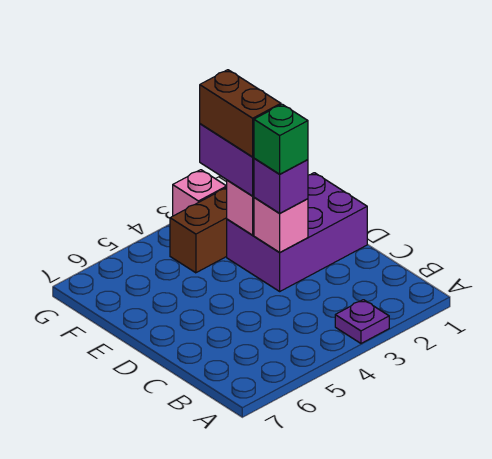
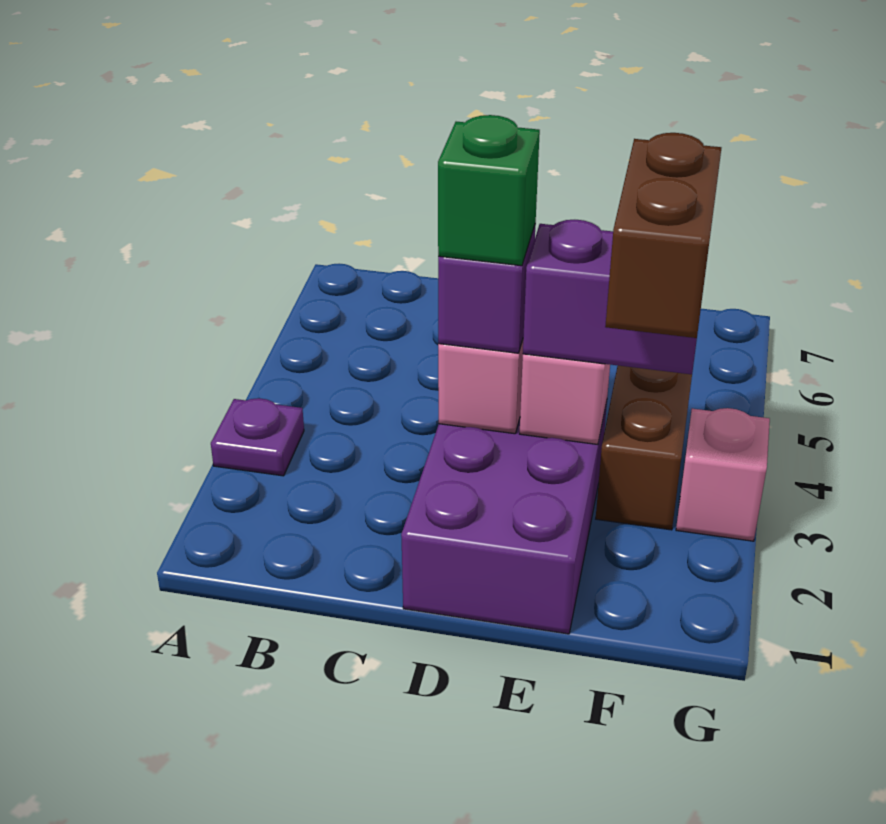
brown brick E3:F3 level 4 -> brown brick F2:F3 level 4

